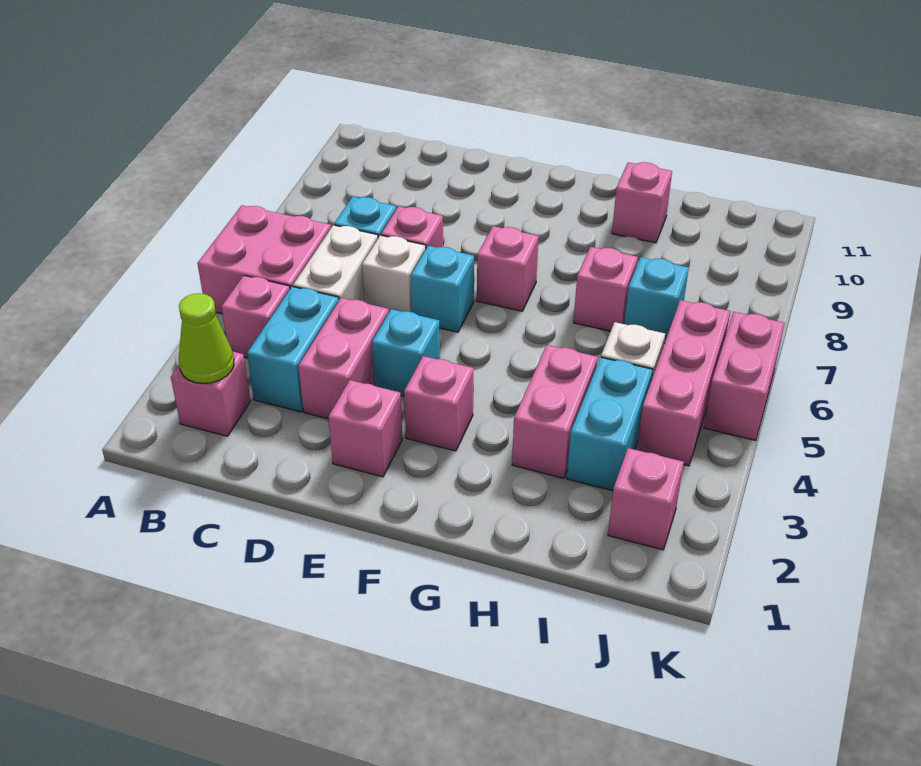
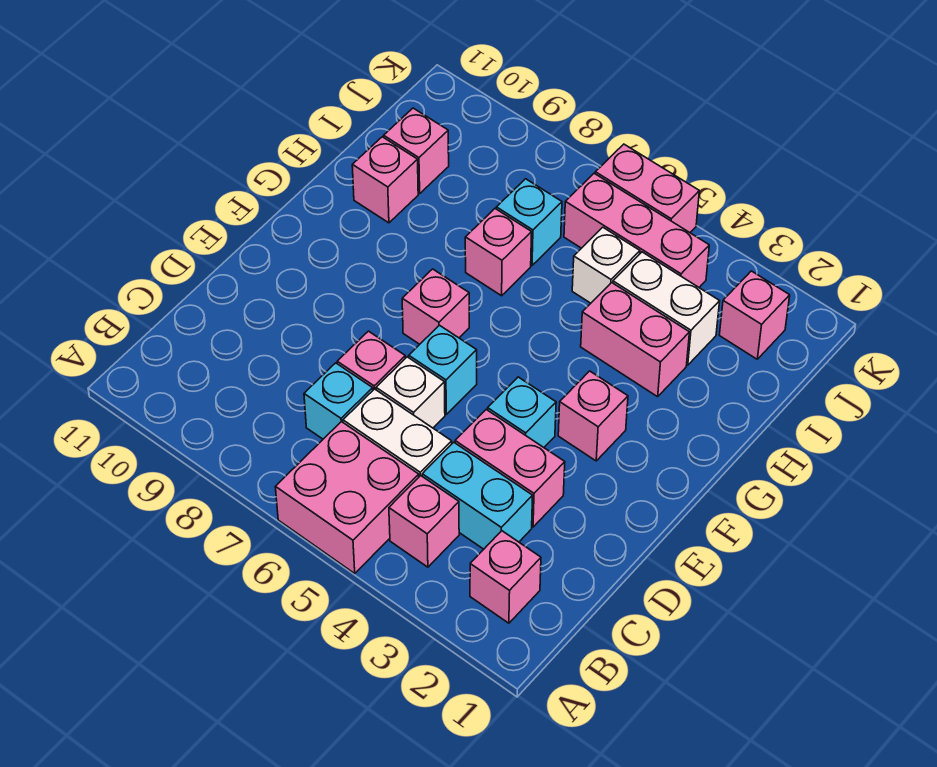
lime cone B2 level 2 -> none
pink brick E2 level 1 -> pink brick I10 level 1
cyan brick I3:I4 level 1 -> white brick I3:I4 level 1

